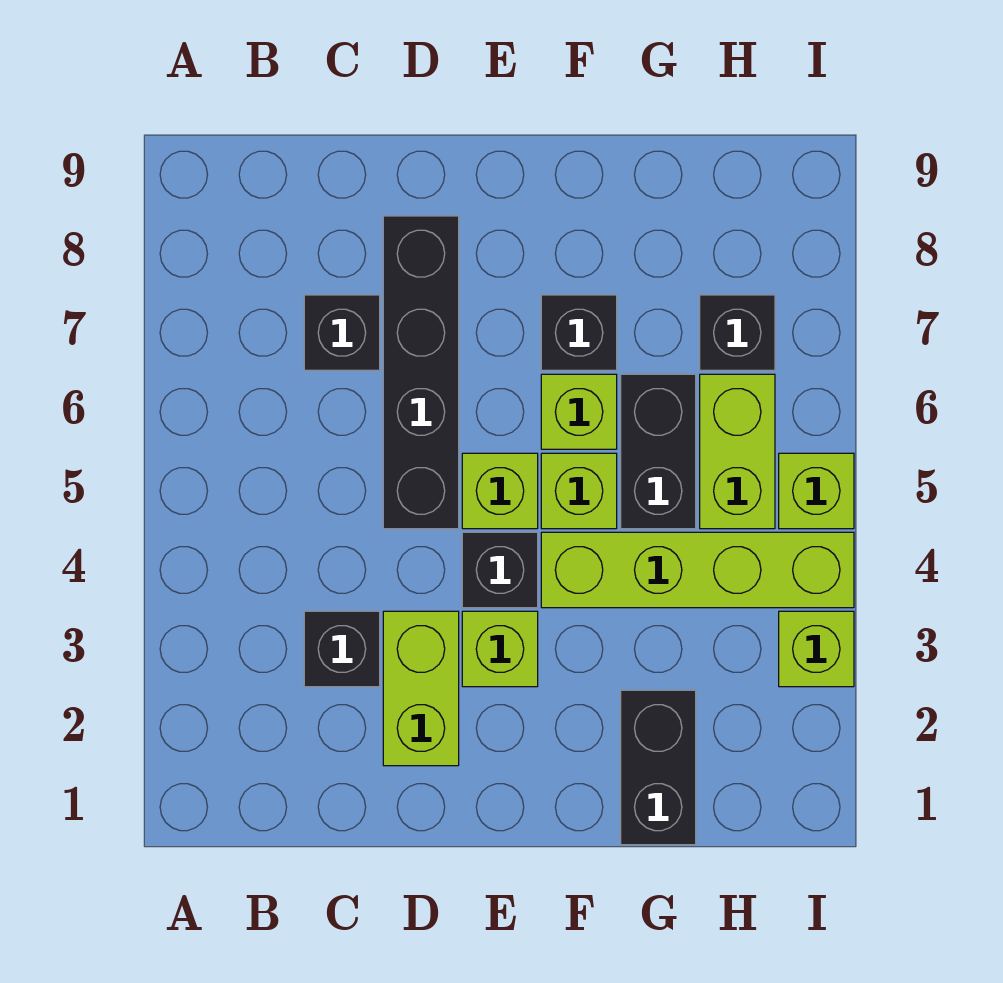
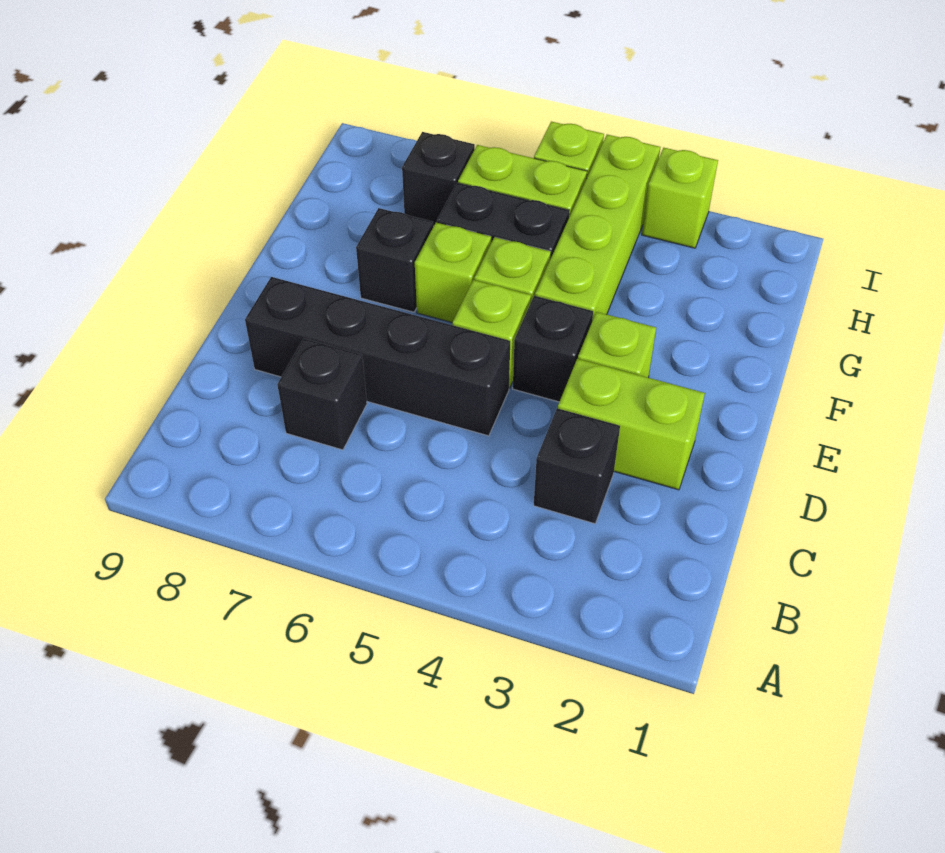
black brick G1:G2 level 1 -> none

